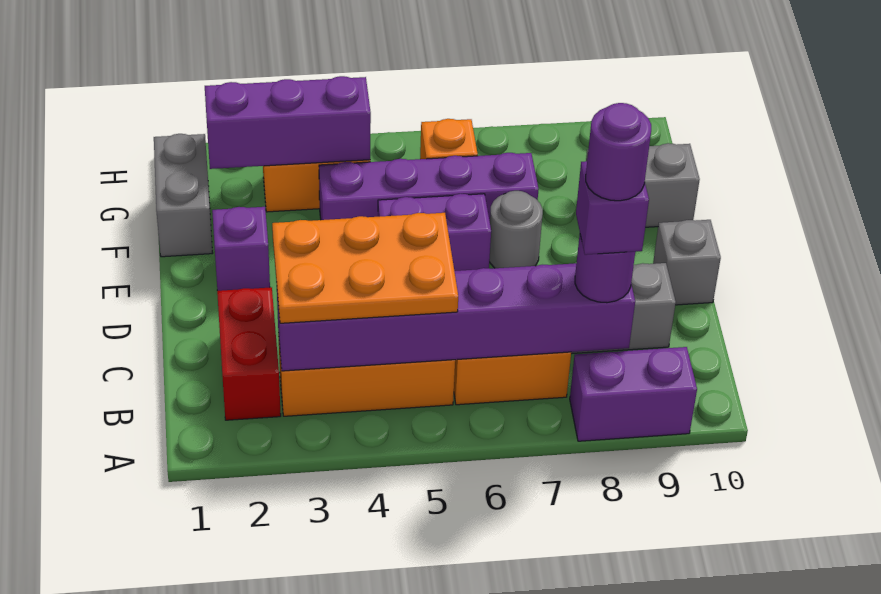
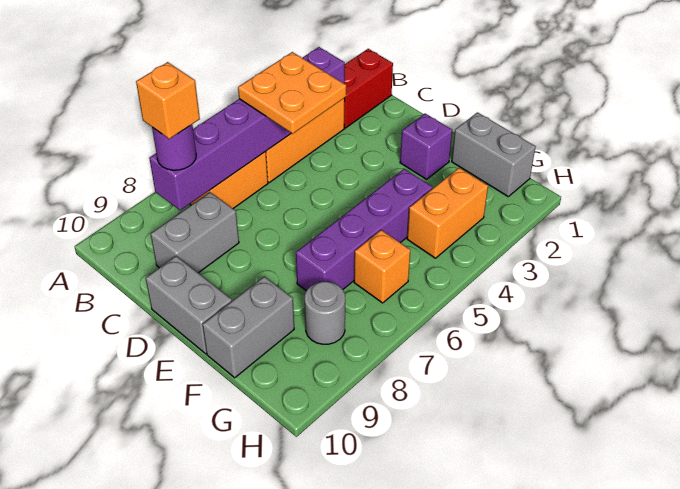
purple brick A8:A9 level 1 -> none
red brick B2:C2 level 1 -> red brick B1:B2 level 1
orange plate B3:C5 level 3 -> orange plate B4:C5 level 3
purple brick B8 level 4 -> orange brick B8 level 4
purple round brick B8 level 5 -> none
grey brick D10 level 1 -> grey brick D10:E10 level 1
purple brick E5:E6 level 1 -> none
grey round brick E7 level 1 -> grey round brick G8 level 1
purple brick G2:G4 level 2 -> none

